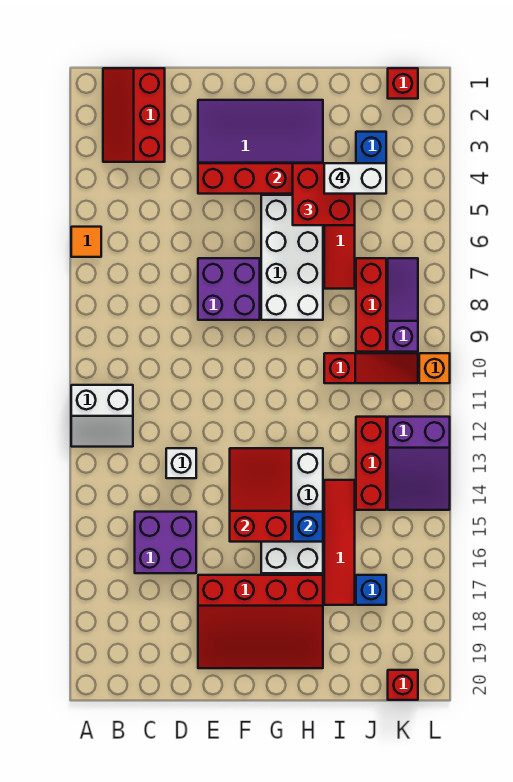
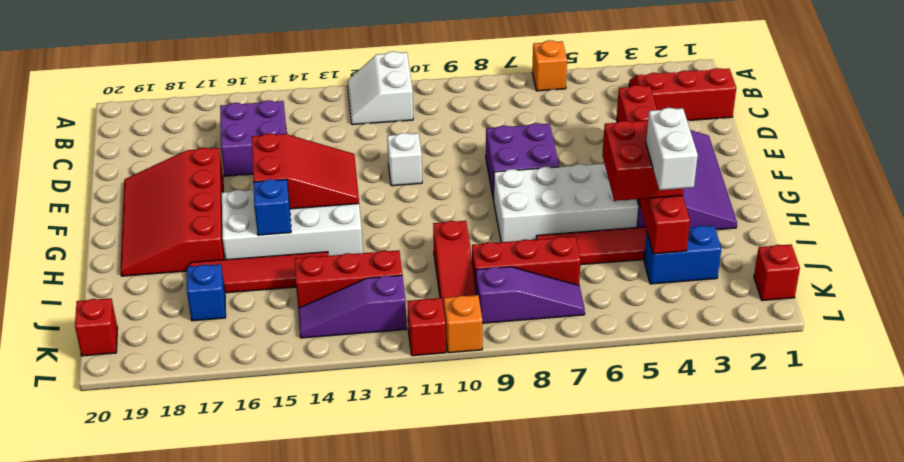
orange tile A6 level 1 -> orange brick A6 level 1
white brick D13 level 1 -> white brick E11 level 1
purple slope K12:L14 level 1 top 12 -> purple slope K12:K14 level 1 top 12
none -> red brick L11 level 1

